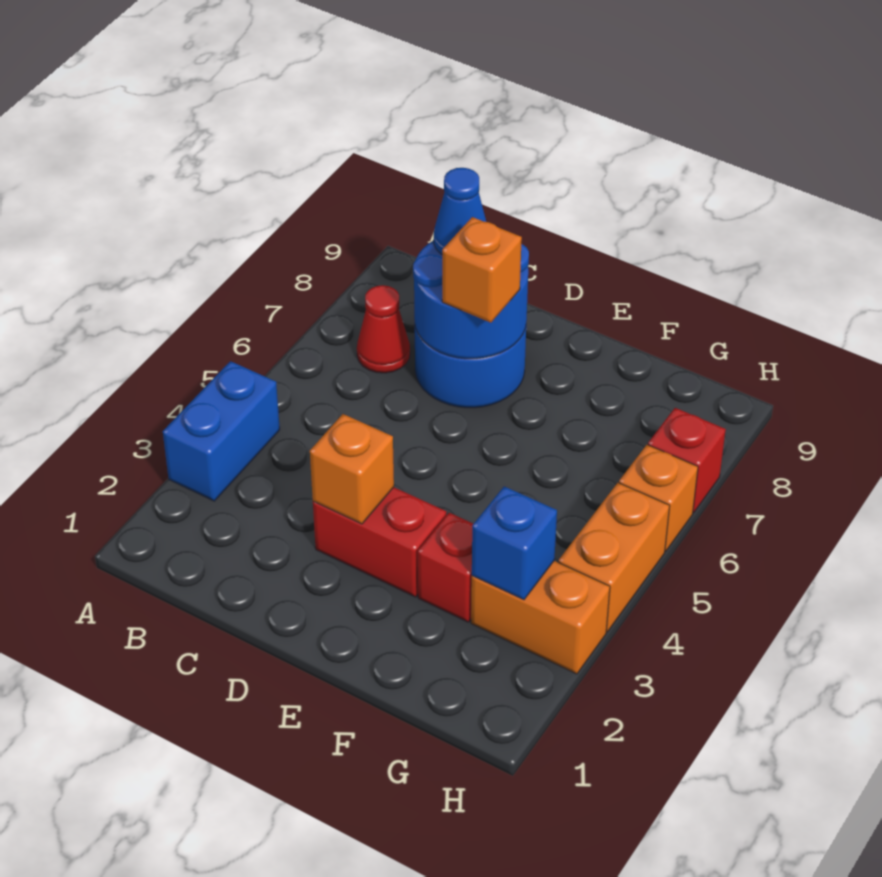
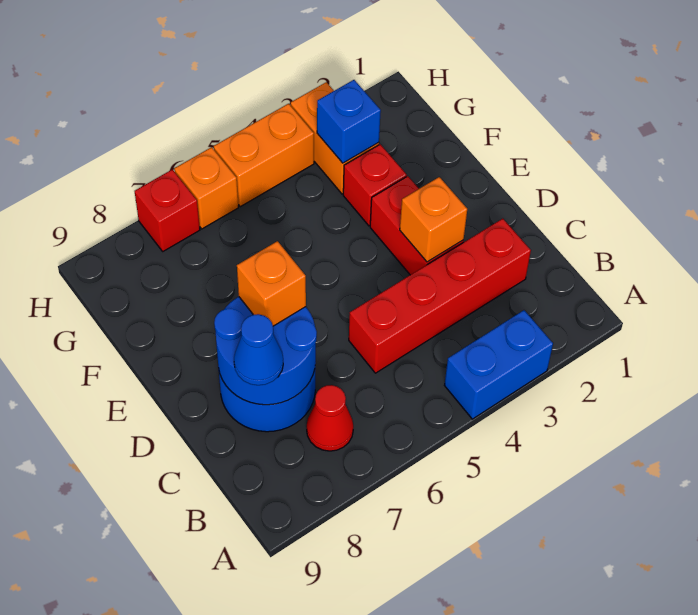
none -> red brick C2:C5 level 1

